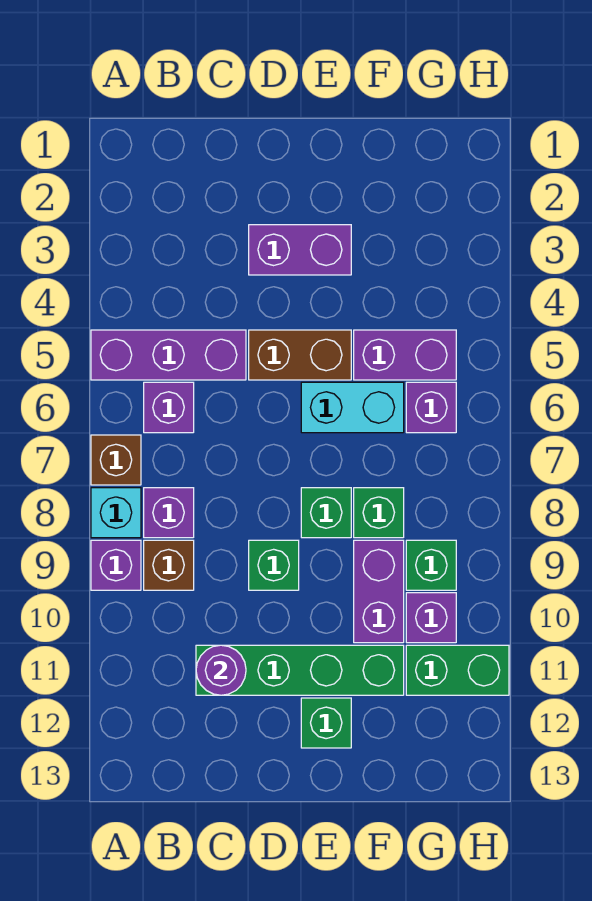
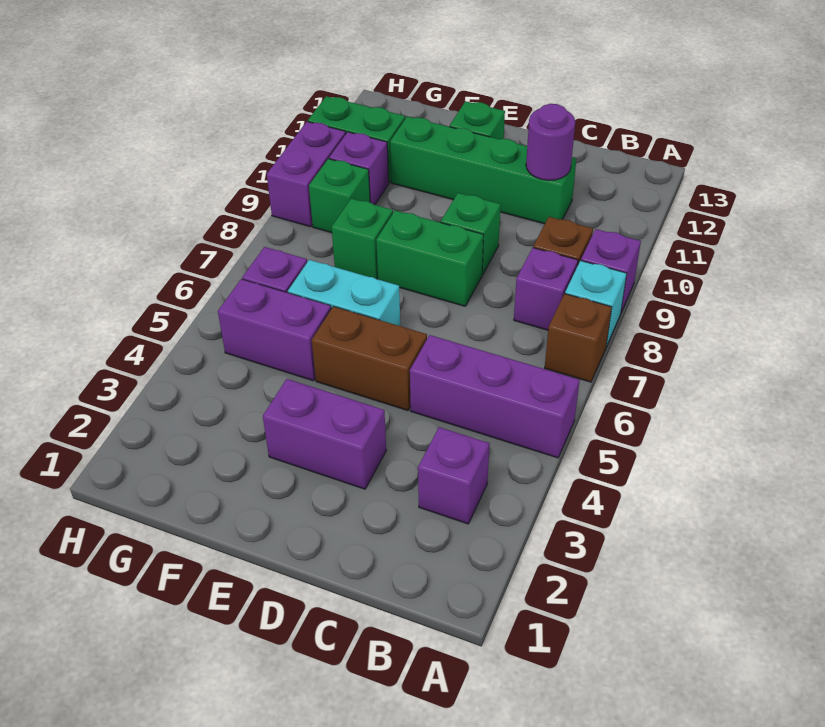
purple brick B6 level 1 -> purple brick B3 level 1
green brick E8 level 1 -> green brick D8:E8 level 1
purple brick F9:F10 level 1 -> purple brick H9:H10 level 1

